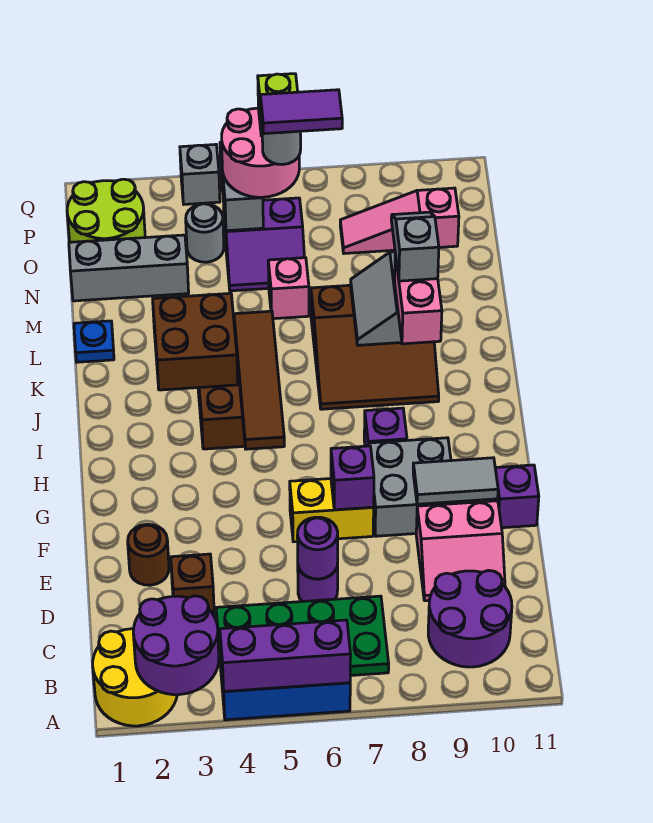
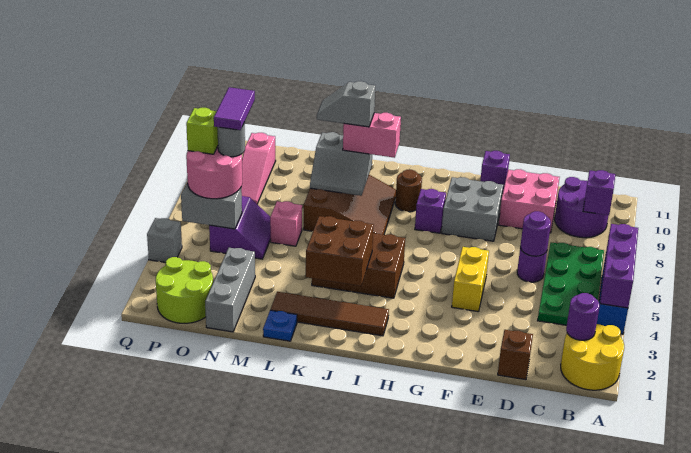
purple round brick A2:B3 level 2 -> purple round brick B2 level 2
brown brick D3 level 1 -> brown brick D1 level 1
pink slope D9:E10 level 1 top E -> pink brick D9:E10 level 1
brown round brick E2 level 1 -> brown round brick I9 level 1
yellow brick F6:F7 level 1 -> yellow brick F4:F5 level 1
purple brick F7 level 2 -> purple brick B9 level 2
grey tile F9:F10 level 2 -> none
brown tile H5:K5 level 2 -> brown tile I2:L2 level 1
grey round brick O4 level 1 -> none

